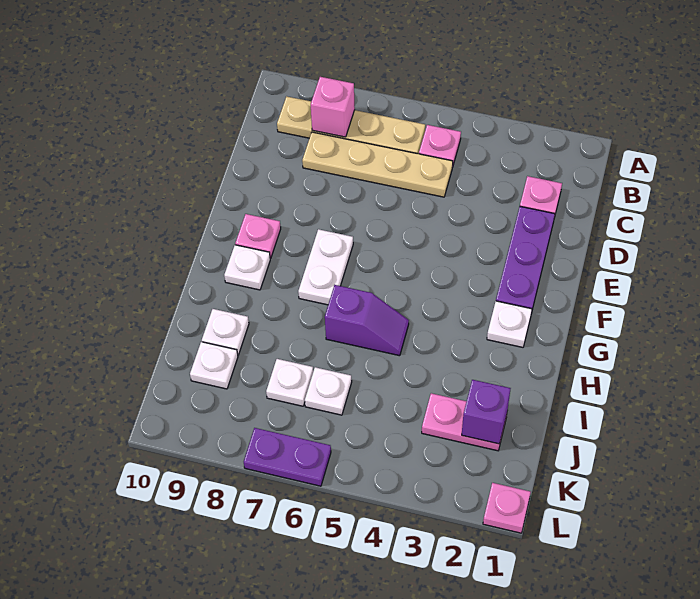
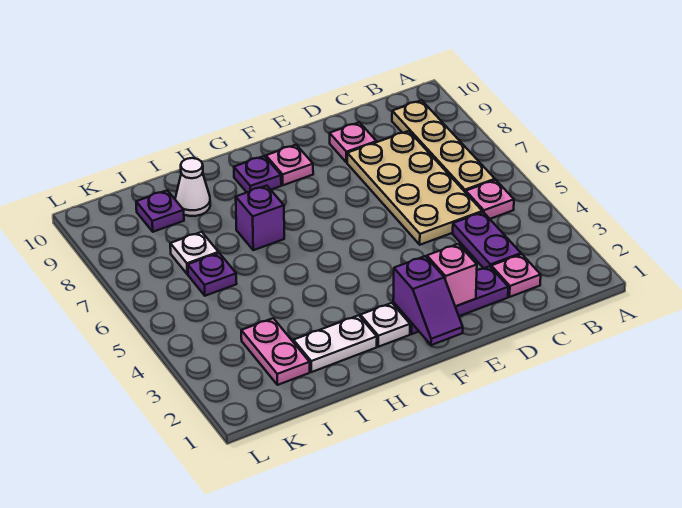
pink brick B8 level 2 -> pink brick E2 level 2
tan plate C5:C8 level 1 -> tan plate C5:D8 level 1
white plate F7:G7 level 1 -> white plate H2:I2 level 1
white plate G9 level 1 -> purple plate G9 level 1
purple slope H5:H6 level 1 top 6 -> purple slope F1:F2 level 2 top 2
white plate I9 level 1 -> white cone I9 level 1
purple brick J2 level 2 -> purple brick H7 level 1
white plate J6 level 1 -> purple plate J6 level 1
white plate J9 level 1 -> purple plate J9 level 1
pink plate L1 level 1 -> pink plate D9 level 1
purple plate L6:L7 level 1 -> purple plate C3:C4 level 1

